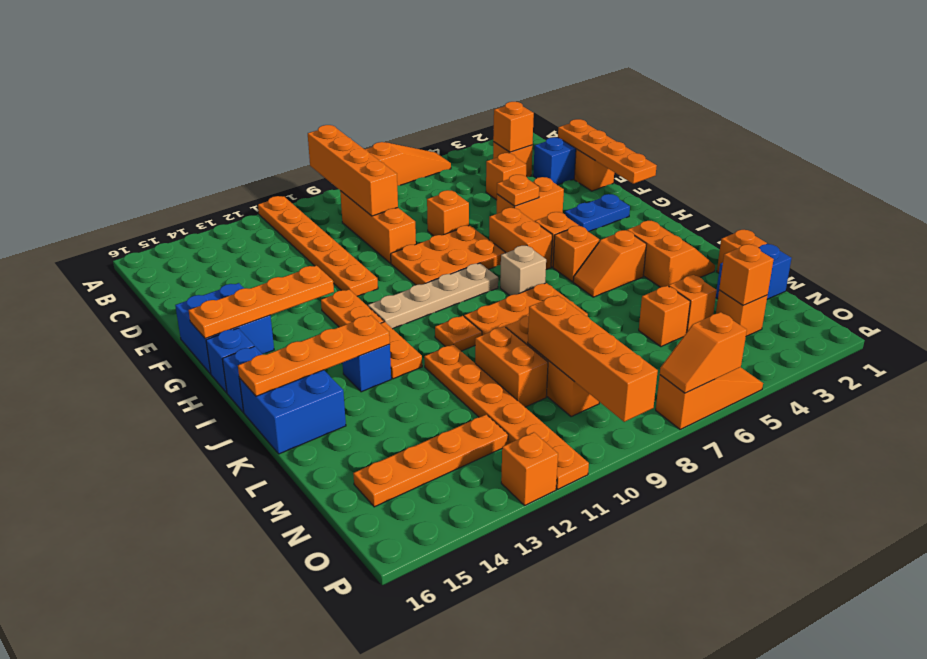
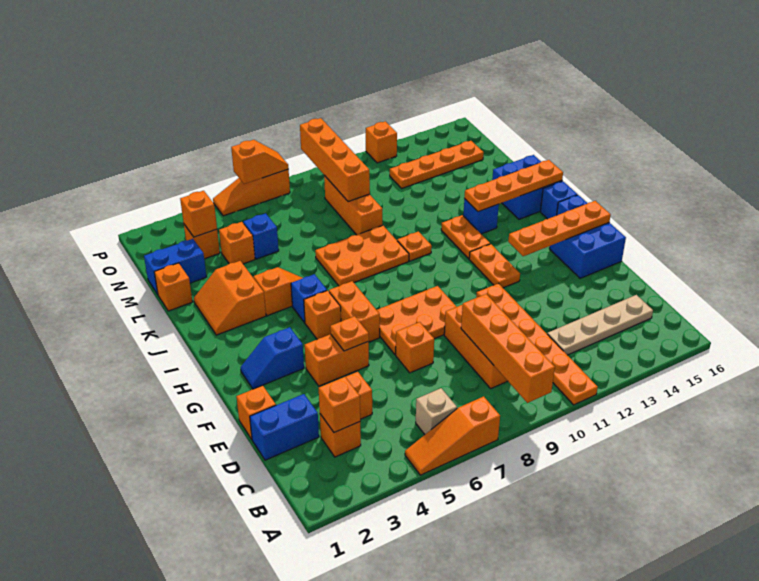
orange plate D1:G1 level 2 -> none
blue plate G2:G3 level 1 -> blue slope G2:G3 level 1 top 3
tan plate H8:H11 level 1 -> tan plate C12:C15 level 1
orange brick I5 level 1 -> blue brick I5 level 1
tan brick I7 level 1 -> tan brick B6 level 1
orange plate K11:P11 level 1 -> none
orange brick L10:M10 level 1 -> none
orange brick M5 level 1 -> blue brick M5 level 1

